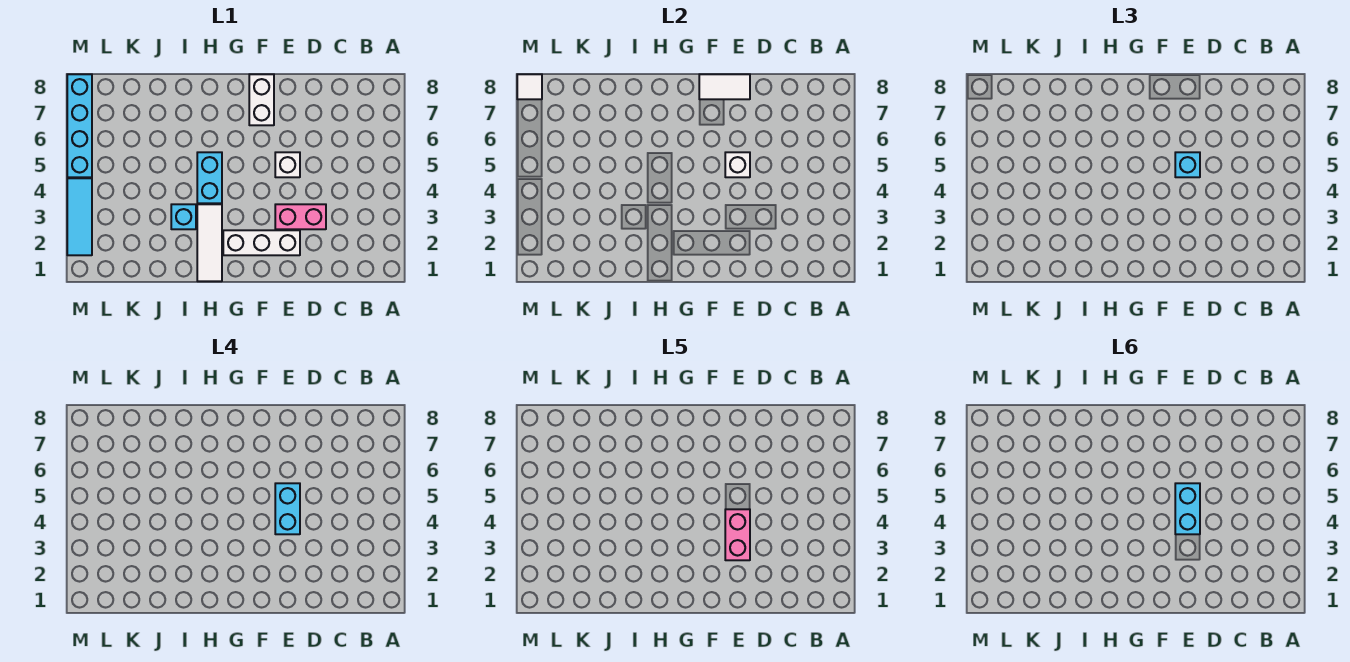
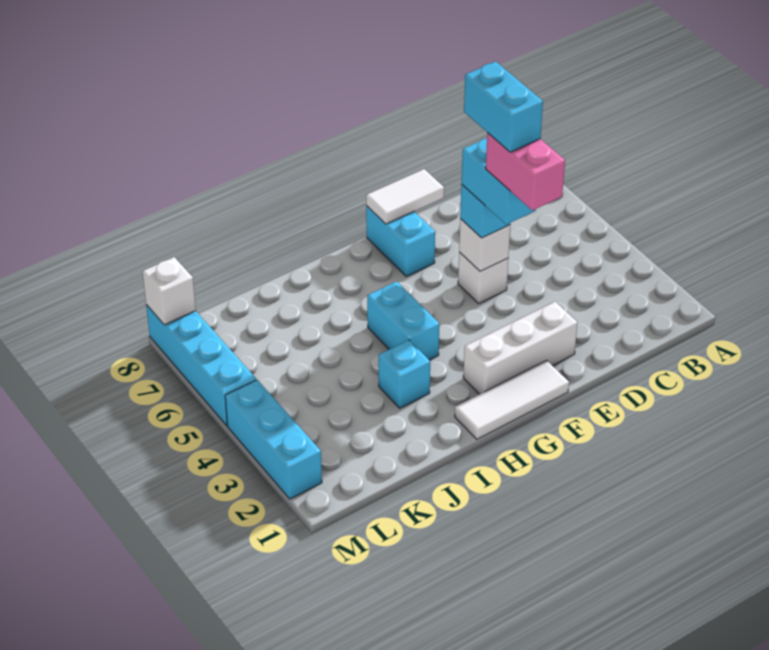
pink brick D3:E3 level 1 -> none
white brick F7:F8 level 1 -> cyan brick F7:F8 level 1
white tile H1:H3 level 1 -> white tile F1:H1 level 1
cyan tile M2:M4 level 1 -> cyan brick M2:M4 level 1
white tile M8 level 2 -> white brick M8 level 2

